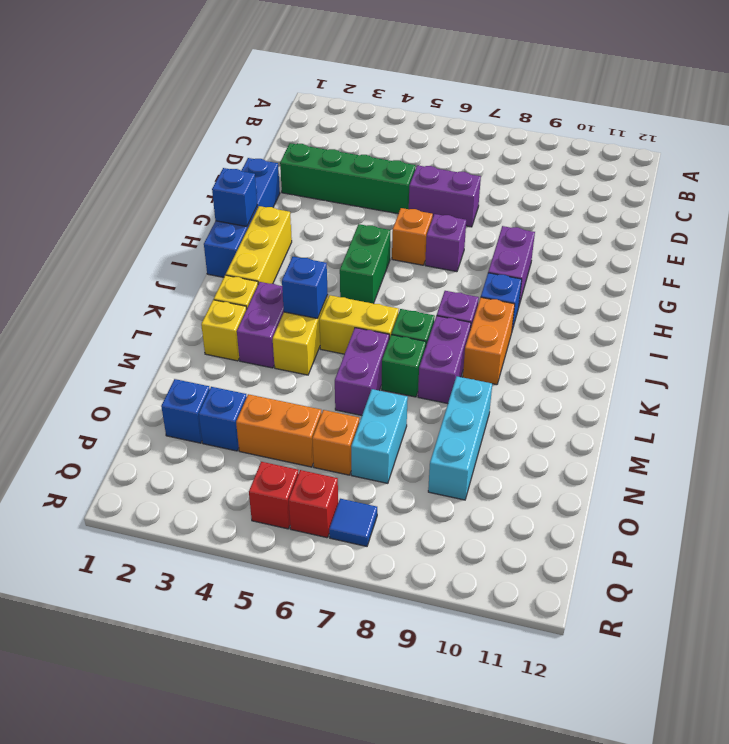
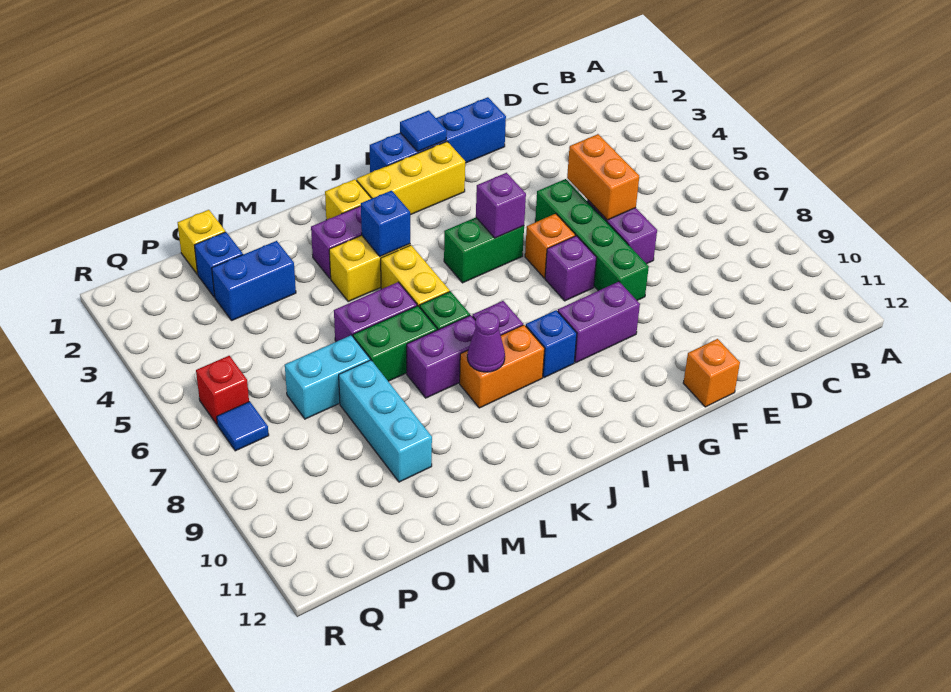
green brick E2:E5 level 1 -> green brick F5:F8 level 1
blue brick H1 level 2 -> blue tile H1 level 2
none -> purple brick H5 level 2
none -> purple cone K9 level 2
yellow brick L2 level 1 -> yellow brick O1 level 1
green brick L7 level 1 -> green brick L7:M7 level 1
cyan brick M9:O9 level 1 -> cyan brick N8:N10 level 1
blue brick O3 level 1 -> blue brick N3:O3 level 1
orange brick O4:O5 level 1 -> orange brick E5:E6 level 2
orange brick O6 level 1 -> orange brick F12 level 1
red brick Q5 level 1 -> none

